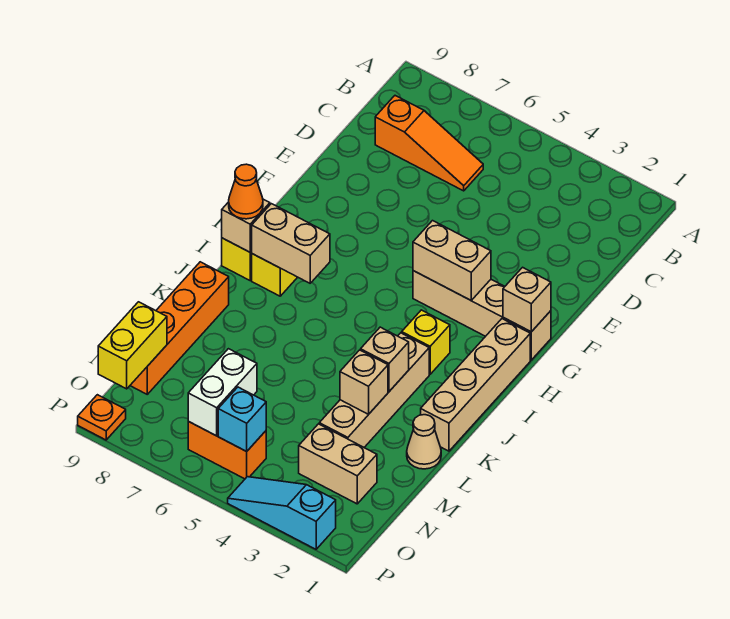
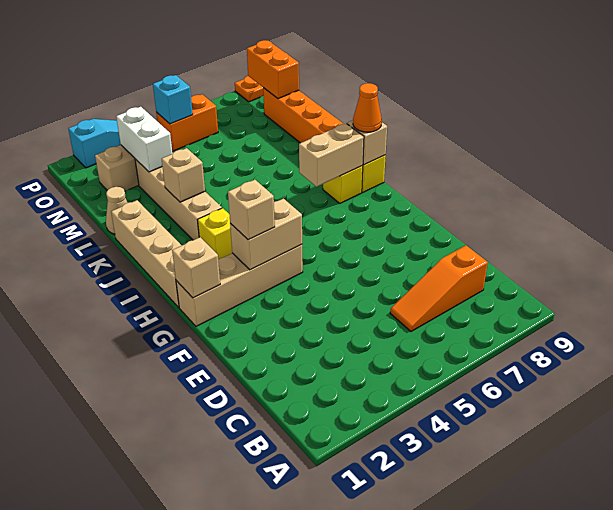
tan brick L3 level 2 -> tan brick G3 level 3
white brick N6:O6 level 2 -> white brick M3:N3 level 2
yellow brick N9:O9 level 2 -> orange brick N9:O9 level 2

